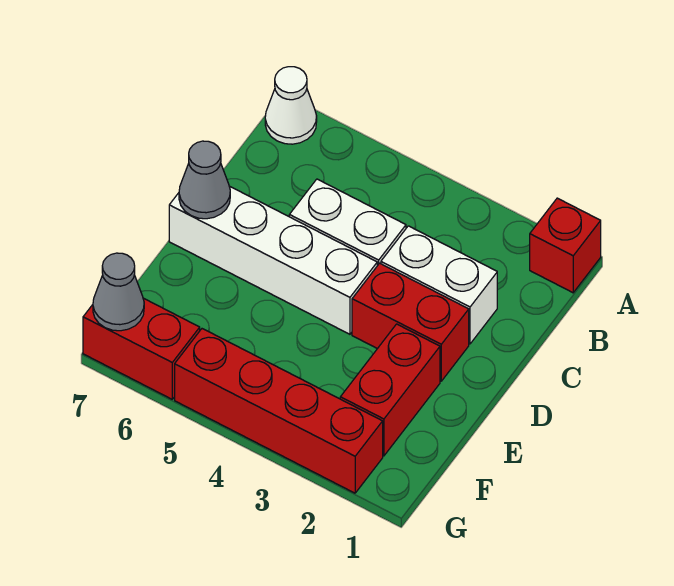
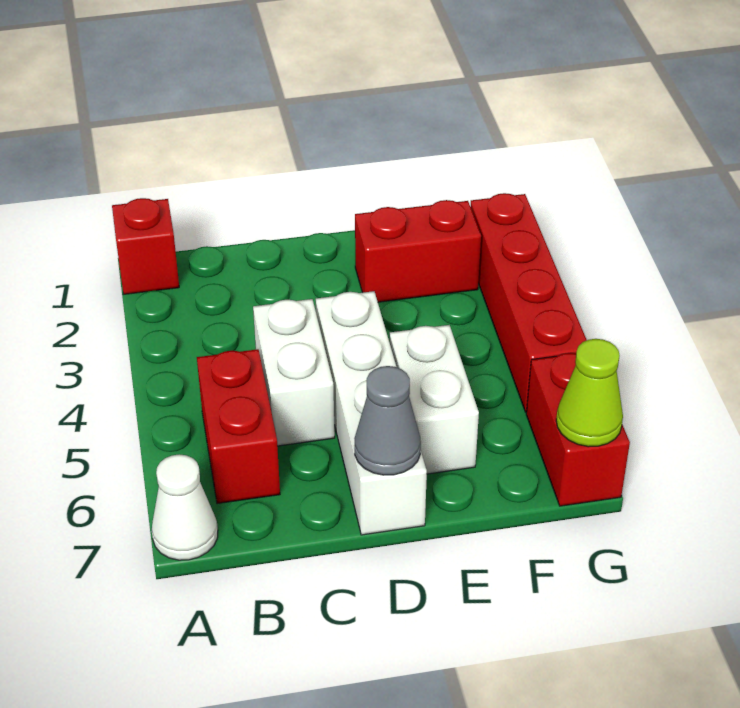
white brick C2:C3 level 1 -> white brick E5:E6 level 1
red brick D2:D3 level 1 -> red brick B5:B6 level 1
grey cone G7 level 2 -> lime cone G7 level 2

